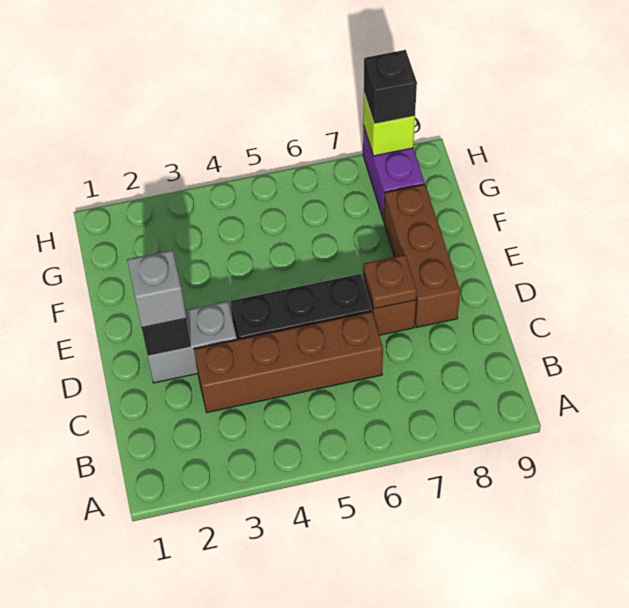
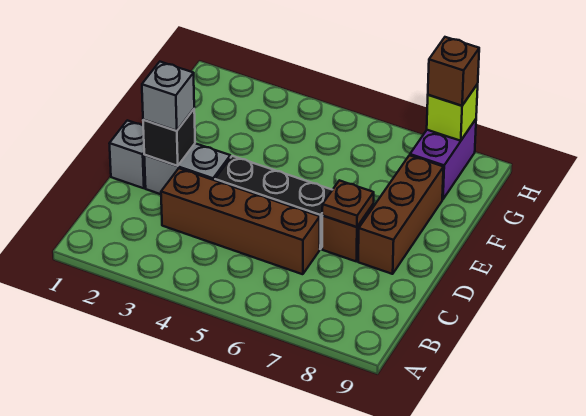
none -> grey brick D1 level 1
black brick H8 level 3 -> brown brick H8 level 3

